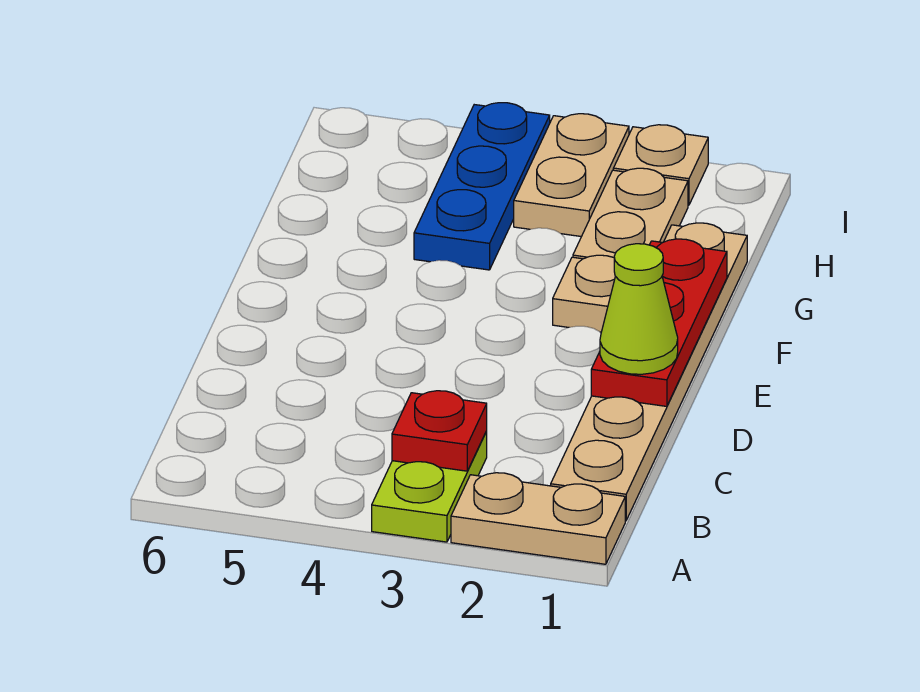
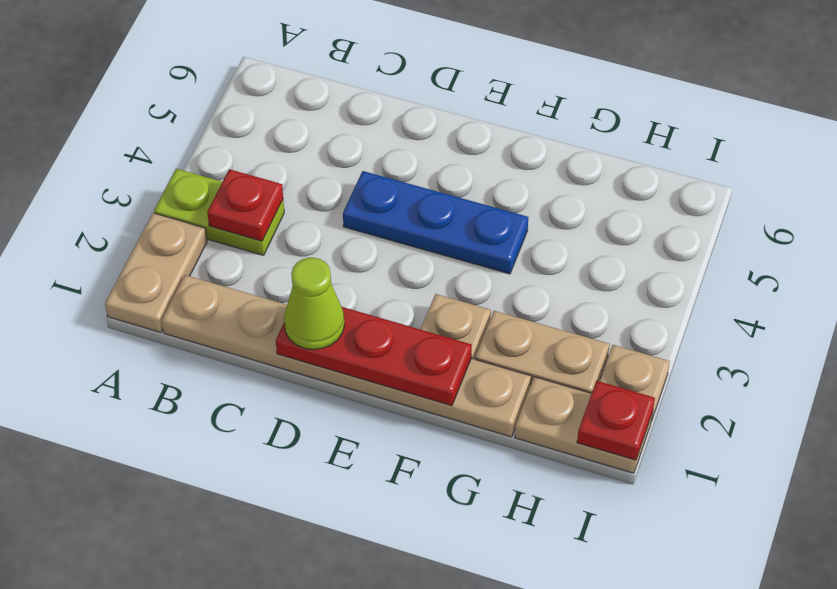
blue plate G4:I4 level 1 -> blue plate D4:F4 level 1
tan plate H3:I3 level 1 -> tan plate H1:I1 level 1
none -> red plate I1 level 2

